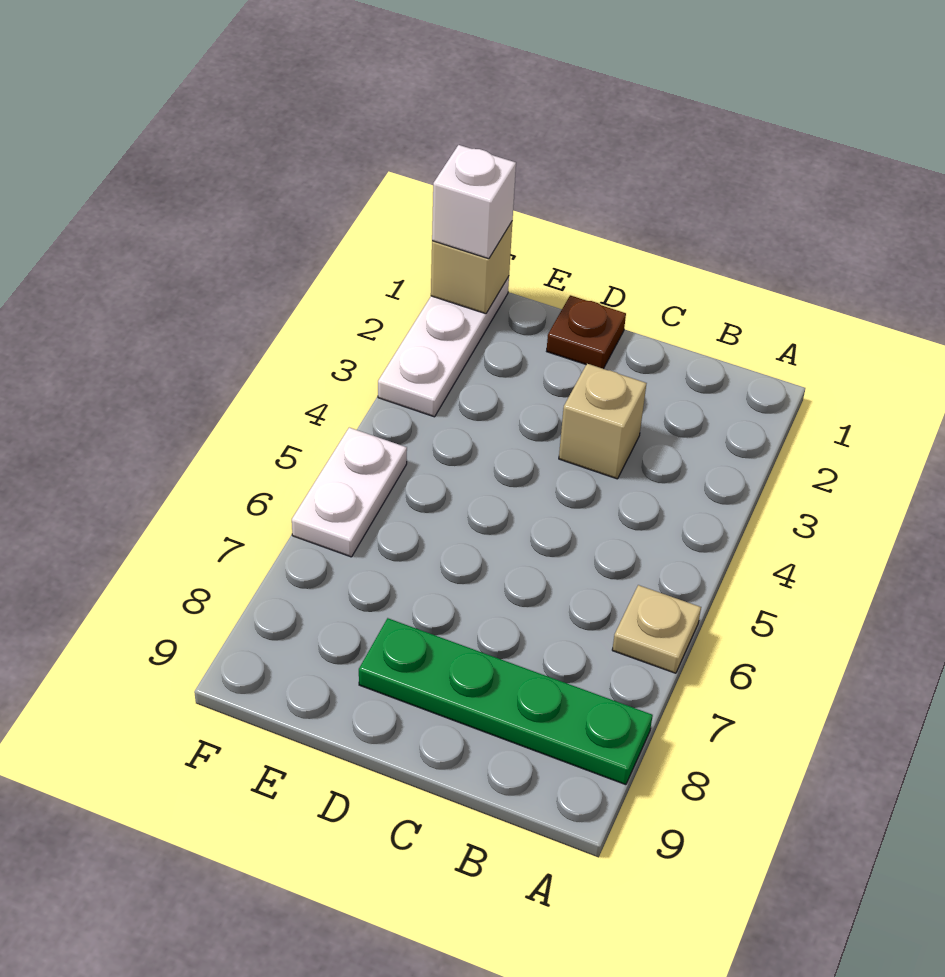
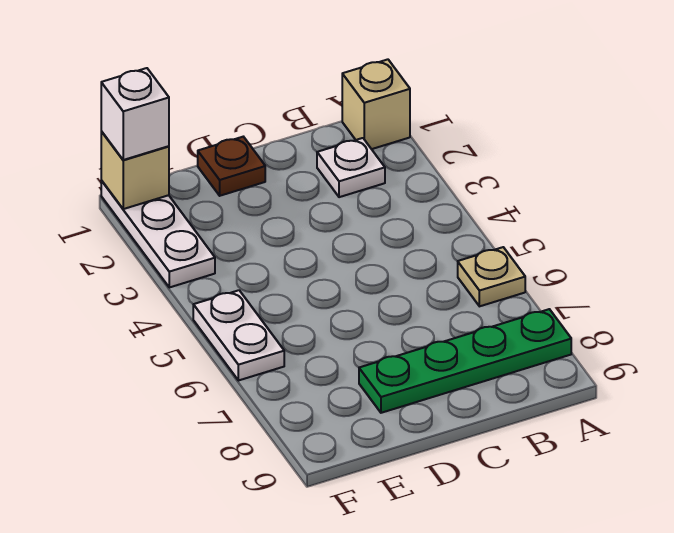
none -> white plate B2 level 1
tan brick C3 level 1 -> tan brick A1 level 1

